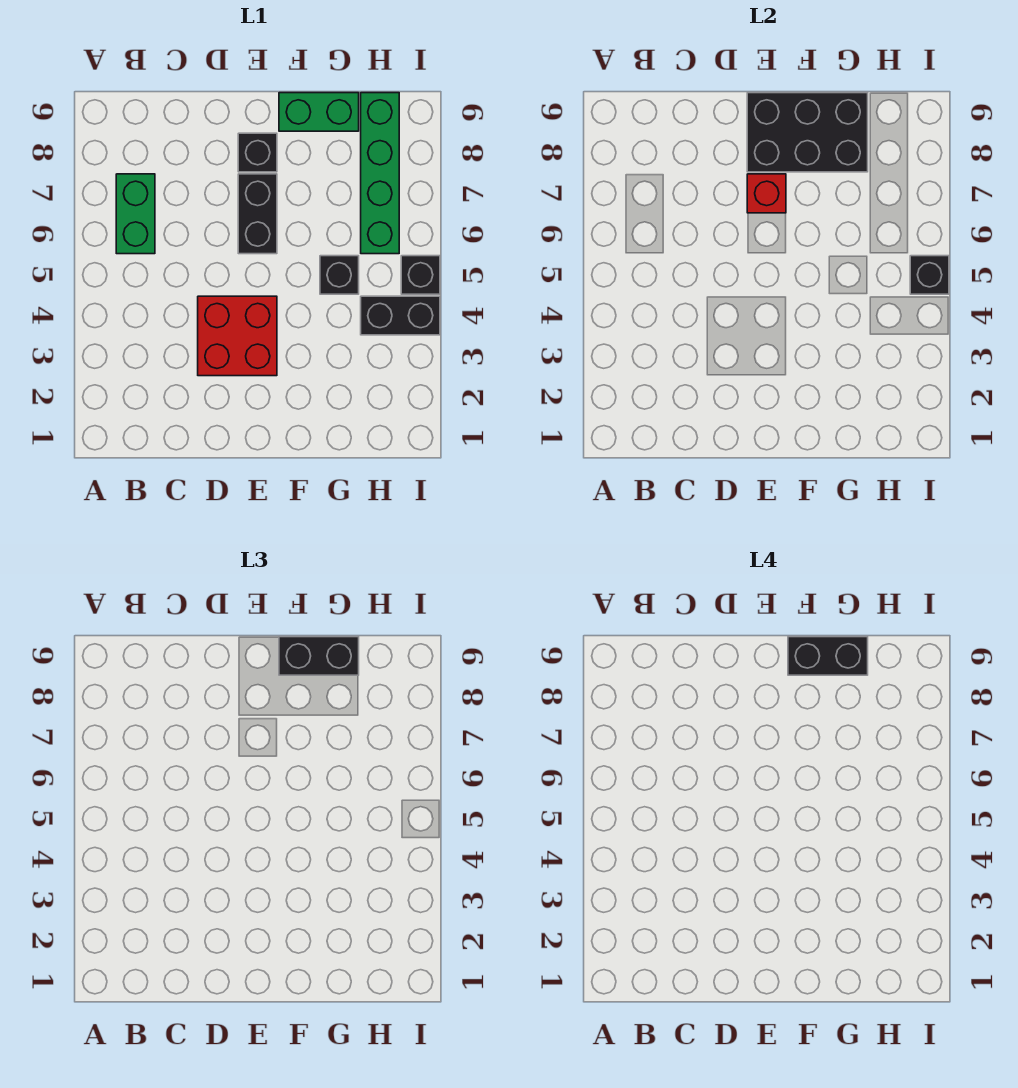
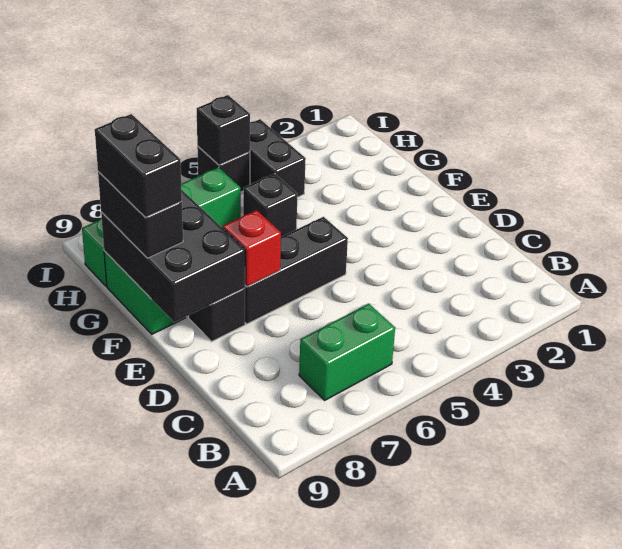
red brick D3:E4 level 1 -> none
black brick E6:E7 level 1 -> black brick E5:E7 level 1

